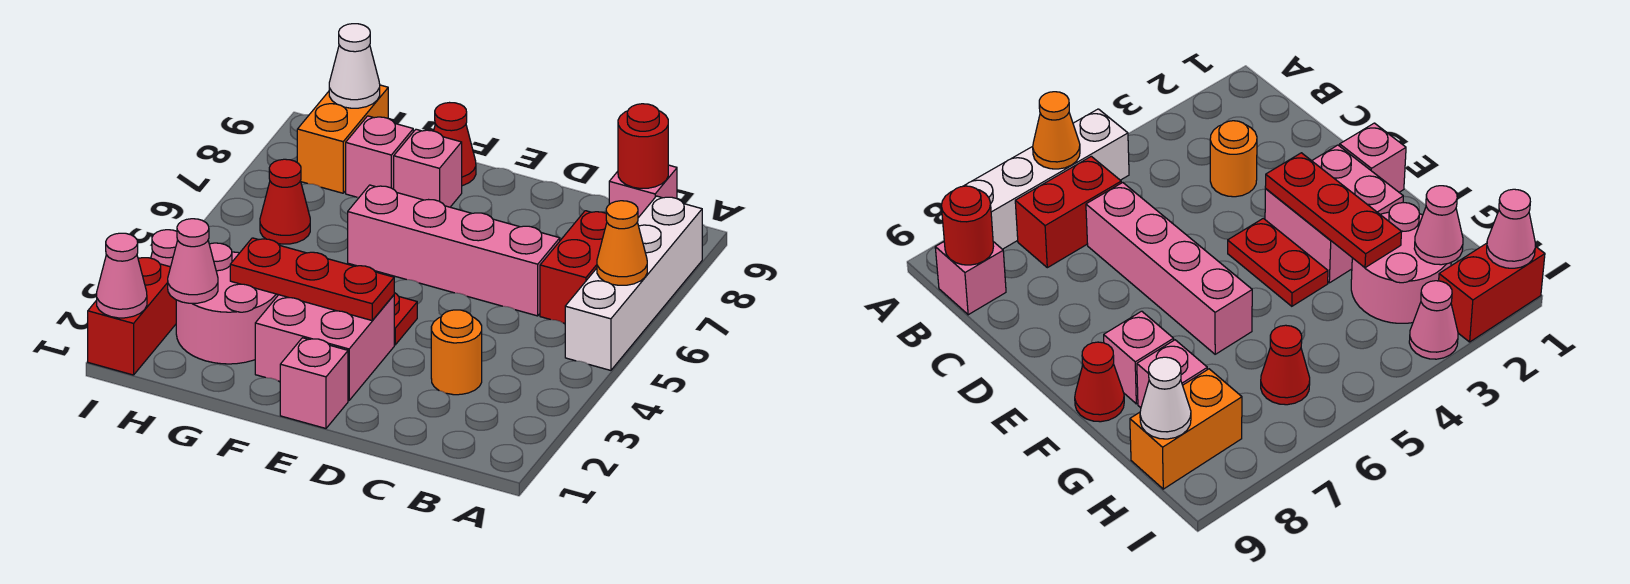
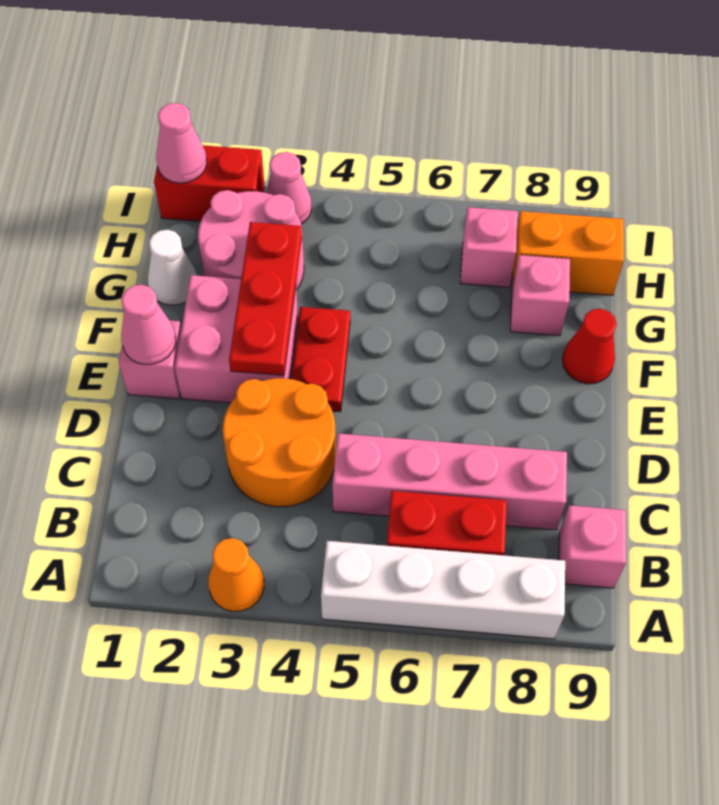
orange cone A6 level 2 -> orange cone A3 level 1
red round brick B9 level 2 -> none
orange round brick C3 level 1 -> orange round brick C3:D4 level 1
pink brick C6:F6 level 1 -> pink brick C5:C8 level 1
pink brick F8 level 1 -> pink brick H7 level 1
pink cone H2 level 2 -> pink cone E1 level 2
red cone H6 level 1 -> none
white cone H9 level 2 -> white cone G1 level 1

